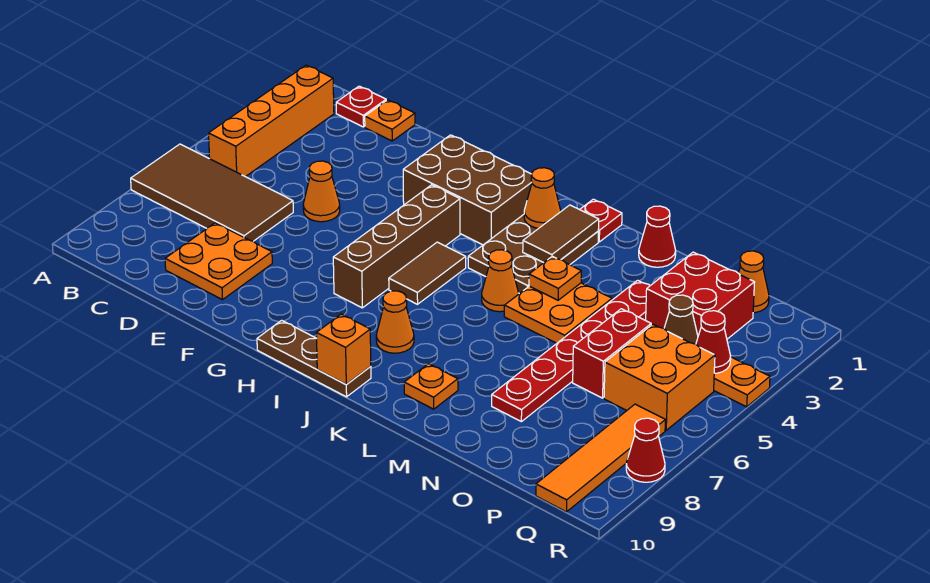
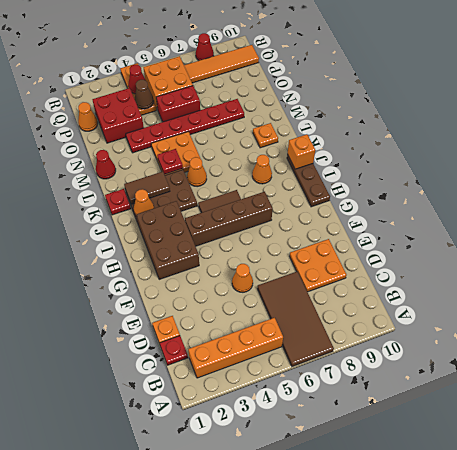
orange plate L4 level 2 -> red plate L4 level 2

